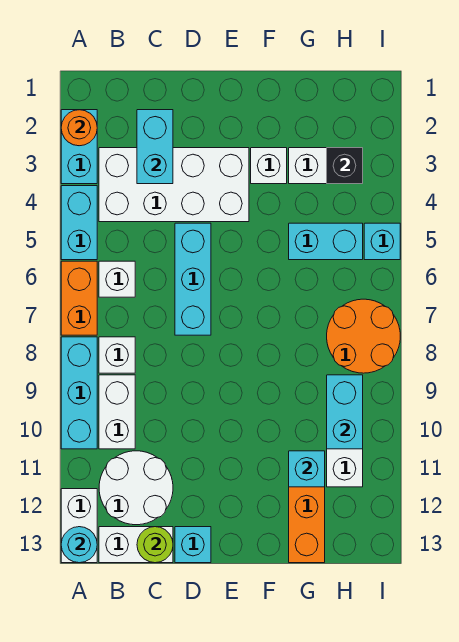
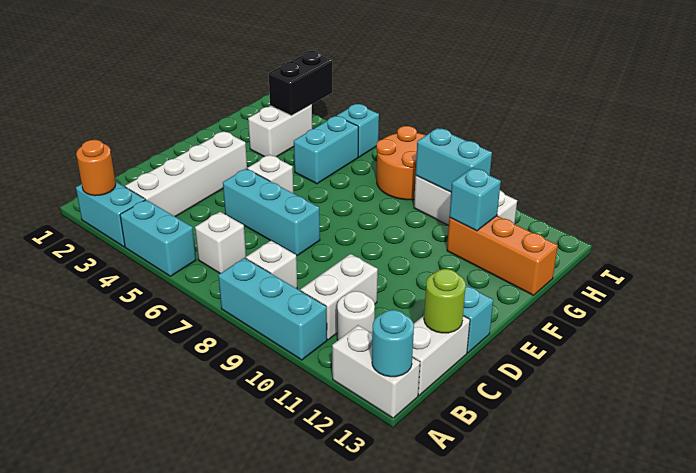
orange brick A6:A7 level 1 -> none
white brick B3:E4 level 1 -> white brick B3:E3 level 1
white brick B9:B10 level 1 -> white brick B10:C10 level 1
white round brick B11:C12 level 1 -> white round brick B11 level 1
cyan brick C2:C3 level 2 -> none
white brick F3 level 1 -> white brick E5 level 1
black brick H3 level 2 -> black brick H3:I3 level 2

